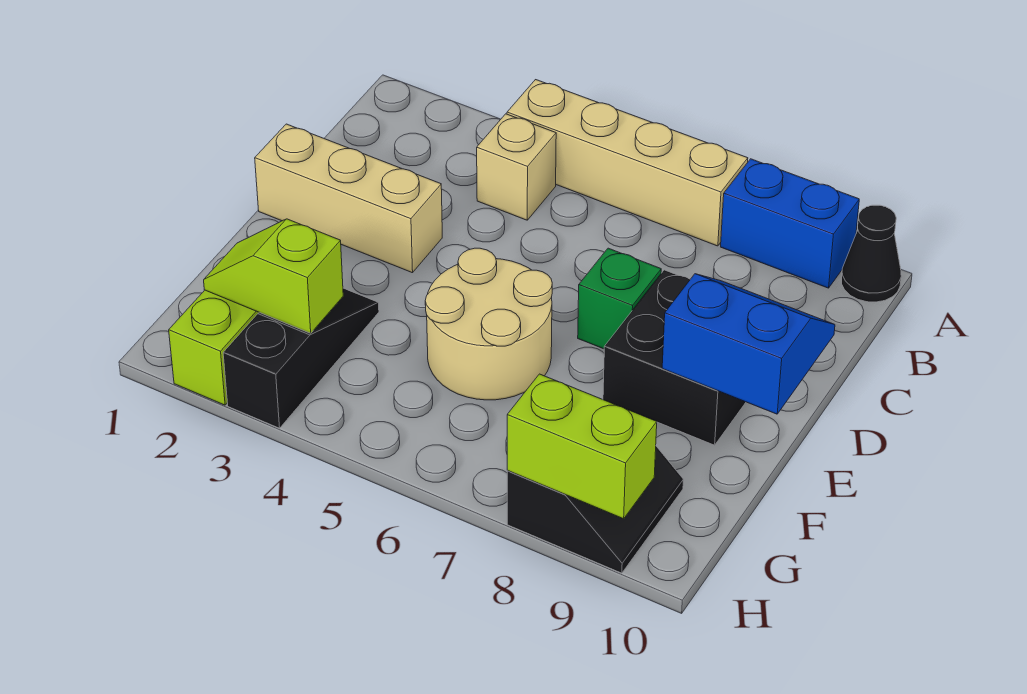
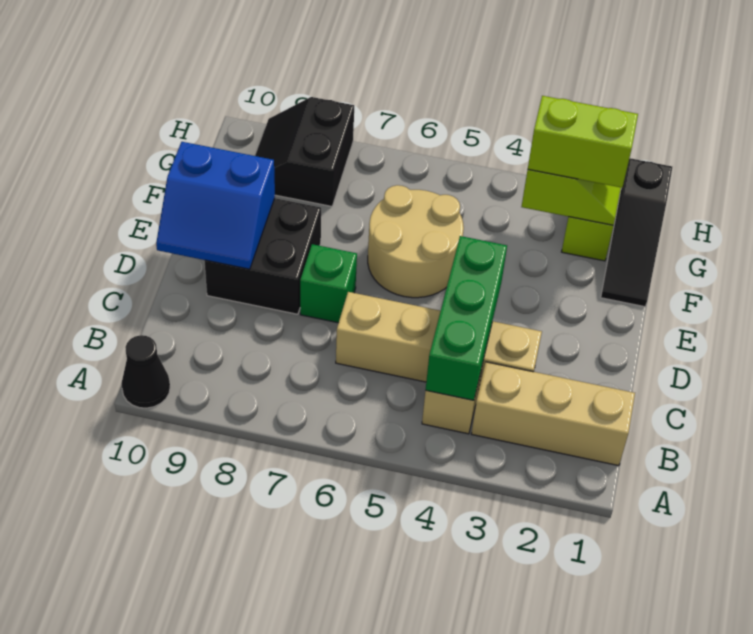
tan brick A4:A7 level 1 -> tan brick C3:C6 level 1
blue brick A8:A9 level 1 -> none
none -> green brick B4:D4 level 2
tan brick D1:D3 level 1 -> tan brick B1:B3 level 1
black slope F3:H3 level 1 top H -> black slope F1:H1 level 1 top H
lime brick H8:H9 level 2 -> lime brick G2:G3 level 3

